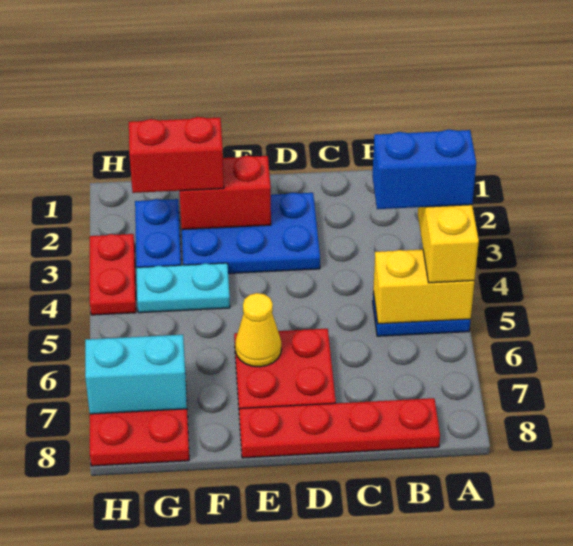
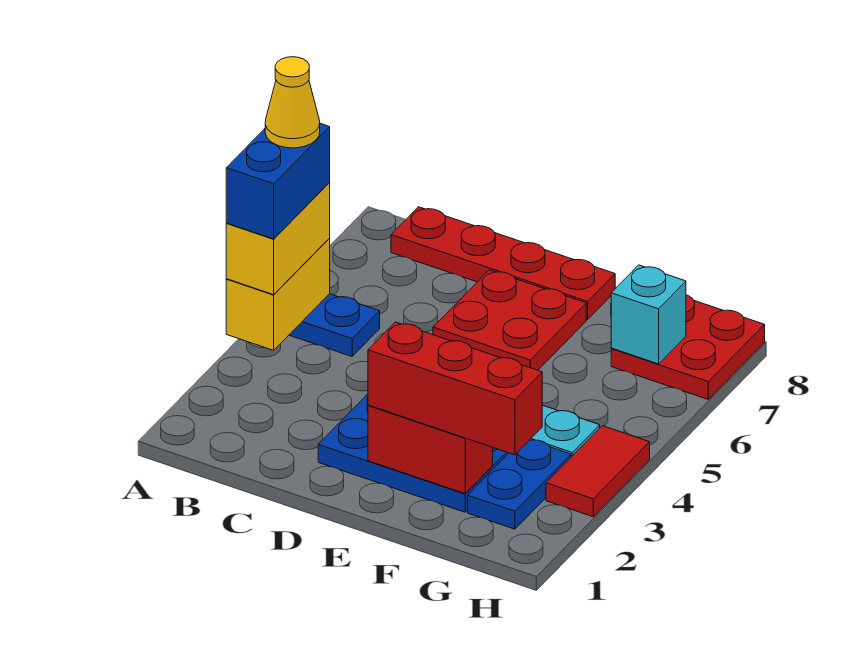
blue brick A4:B4 level 4 -> blue brick A4:A5 level 4
yellow brick A5:B5 level 2 -> yellow brick A4:A5 level 2
yellow cone E6 level 2 -> yellow cone A5 level 5
red brick F2:G2 level 3 -> red brick E2:G2 level 3
cyan brick G7:H7 level 2 -> cyan brick G7 level 2
red plate H3:H4 level 1 -> red tile H3:H4 level 1

